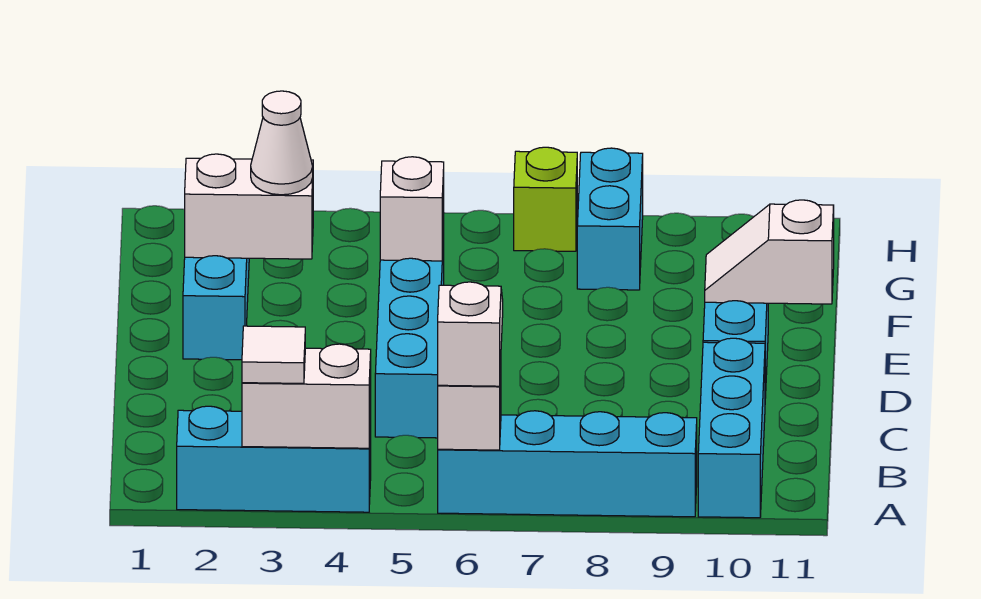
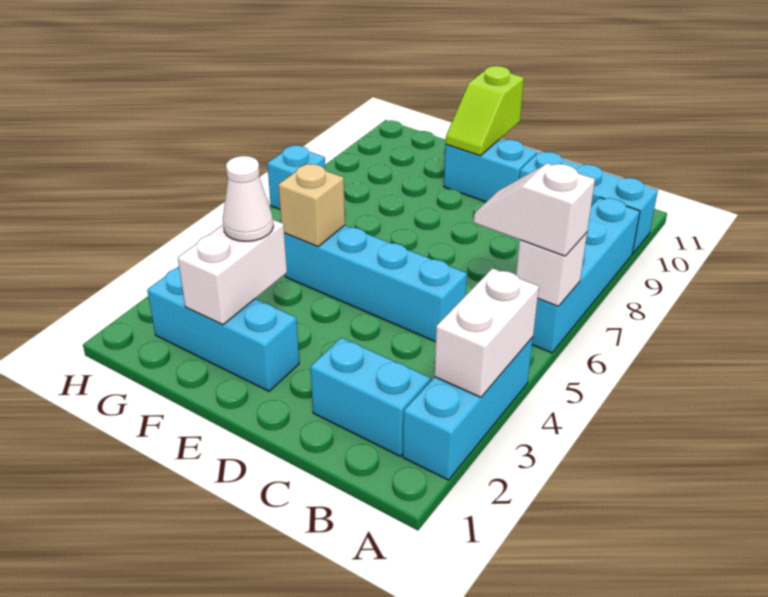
white tile A3 level 3 -> none
white slope E10:E11 level 2 top 11 -> lime slope E10:E11 level 2 top 11
white brick F5 level 2 -> tan brick F5 level 2
cyan brick G8:H8 level 1 -> cyan brick B2:C2 level 1
lime brick H7 level 1 -> cyan brick H7 level 1

